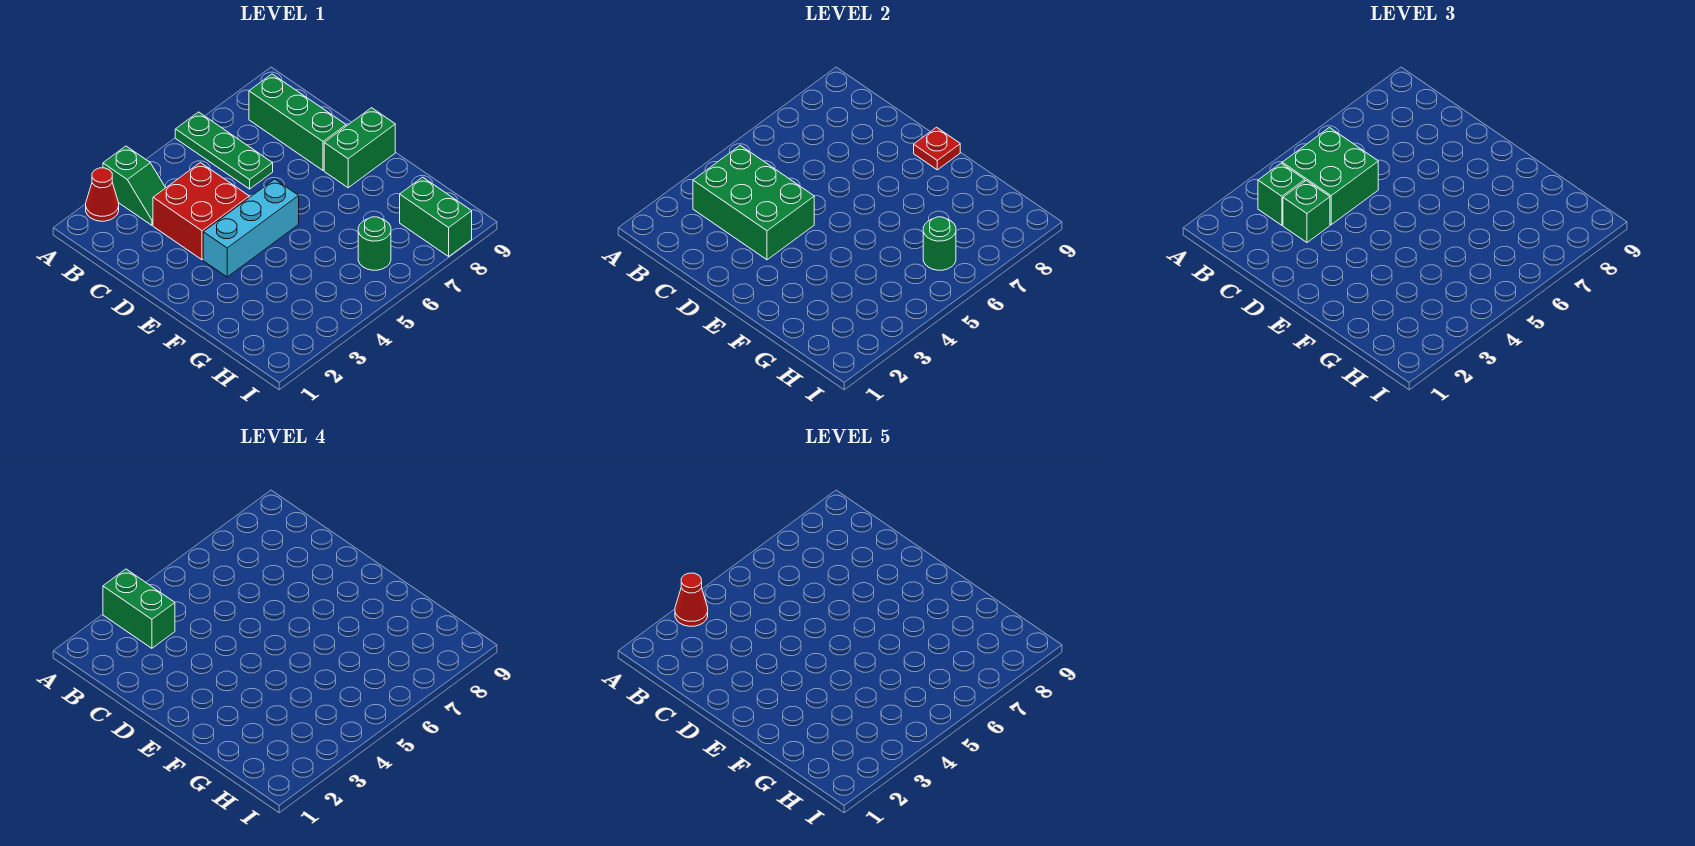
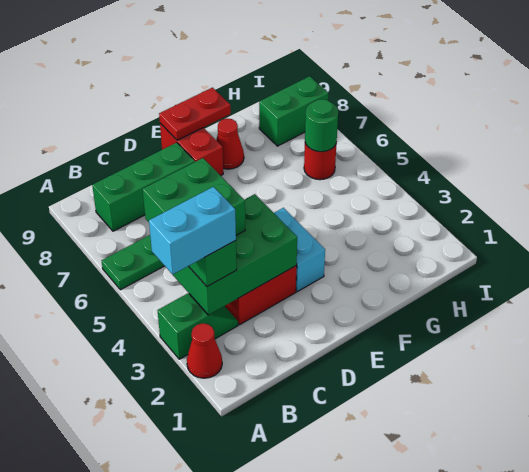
green brick A3:B3 level 4 -> cyan brick A3:B3 level 4
red cone A3 level 5 -> red cone F8 level 1
green brick C3 level 3 -> none
cyan brick E3:E5 level 1 -> cyan brick E3:E4 level 1
green brick E8:E9 level 1 -> red brick E8:E9 level 1
red plate E9 level 2 -> red plate E9:F9 level 2
green round brick H6 level 1 -> red round brick H6 level 1

